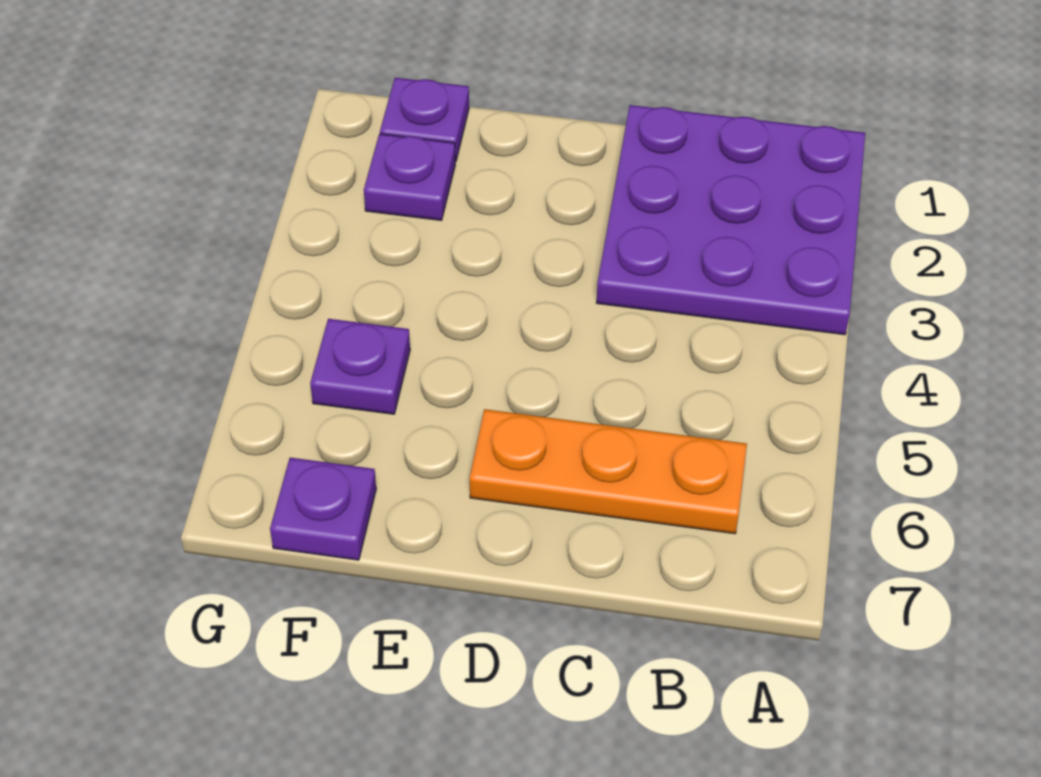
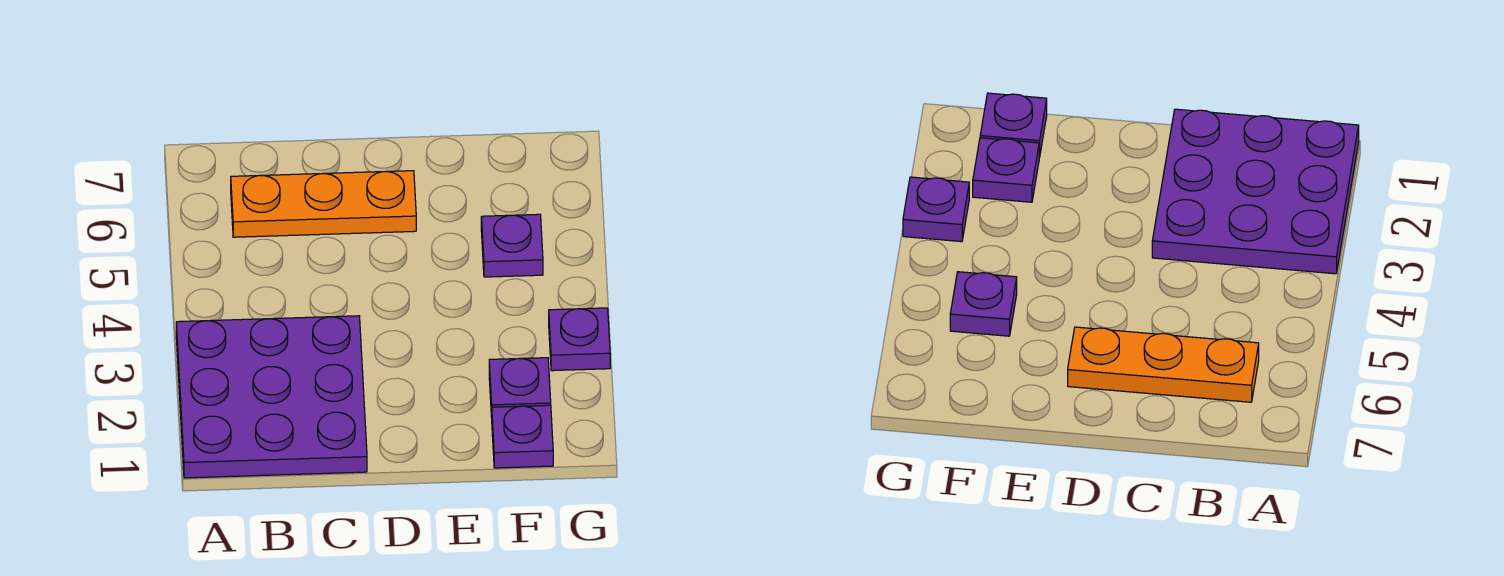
purple plate F7 level 1 -> purple plate G3 level 1

